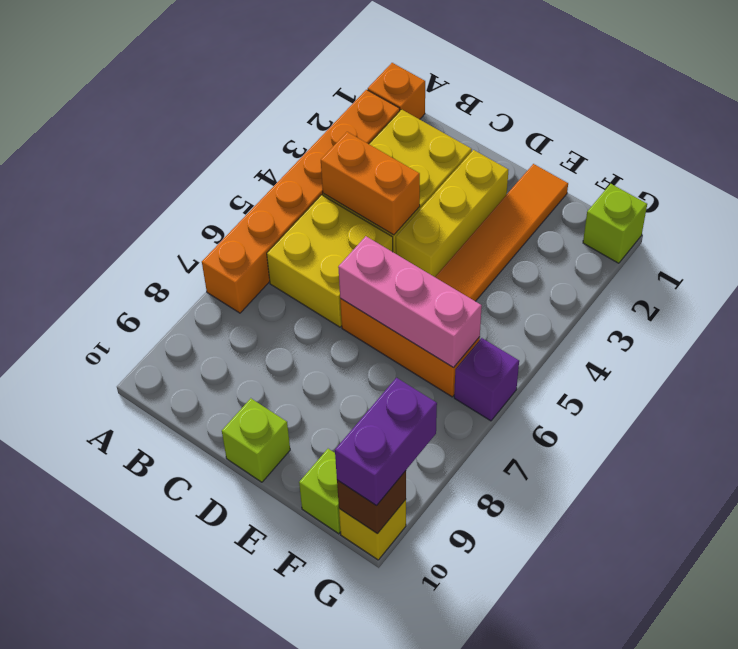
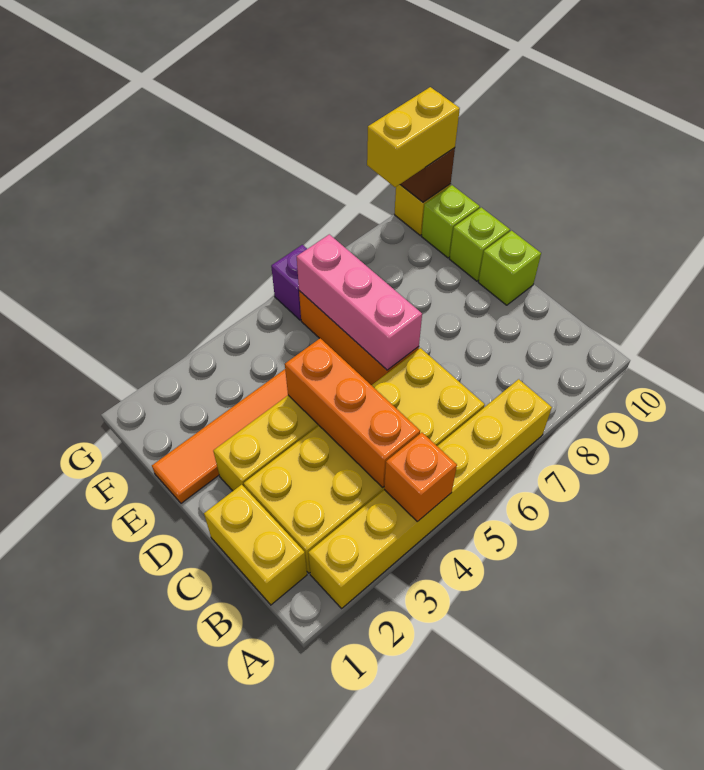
orange brick A1 level 1 -> orange brick A4 level 2
orange brick A2:A7 level 1 -> yellow brick A2:A7 level 1
none -> yellow brick B1:C1 level 1
orange brick B4:C4 level 2 -> orange brick B4:D4 level 2
lime brick G1 level 1 -> lime brick E10 level 1
purple brick G9:G10 level 3 -> yellow brick G9:G10 level 3

